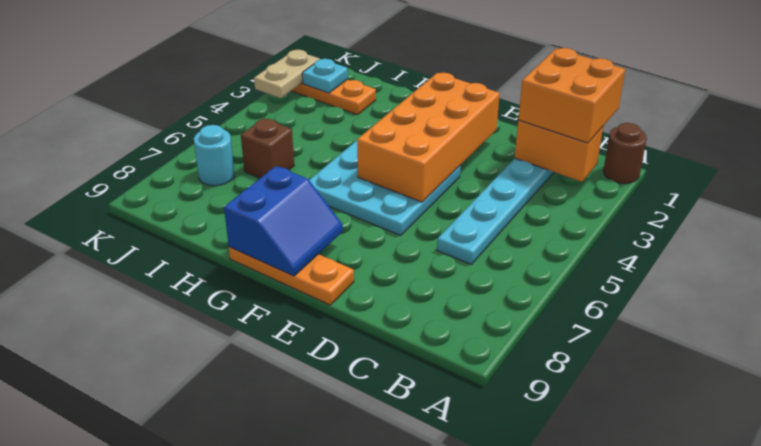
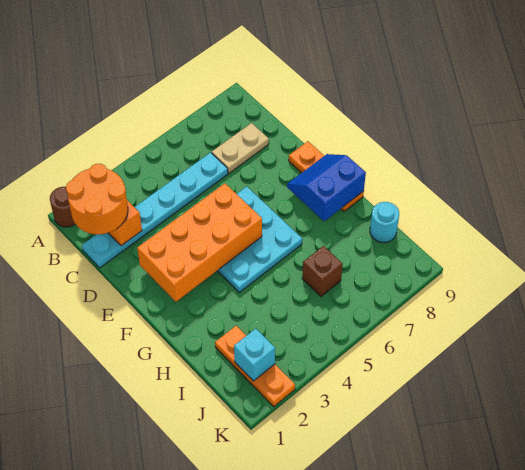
orange brick B1:C2 level 3 -> orange round brick B1:C2 level 3
cyan plate J2 level 2 -> cyan brick J2 level 2
cyan round brick J7 level 1 -> cyan round brick I9 level 1
tan plate K2:K3 level 2 -> tan plate C7:C8 level 1

